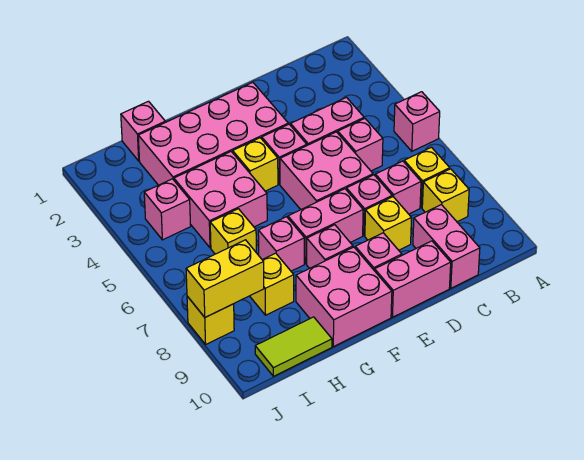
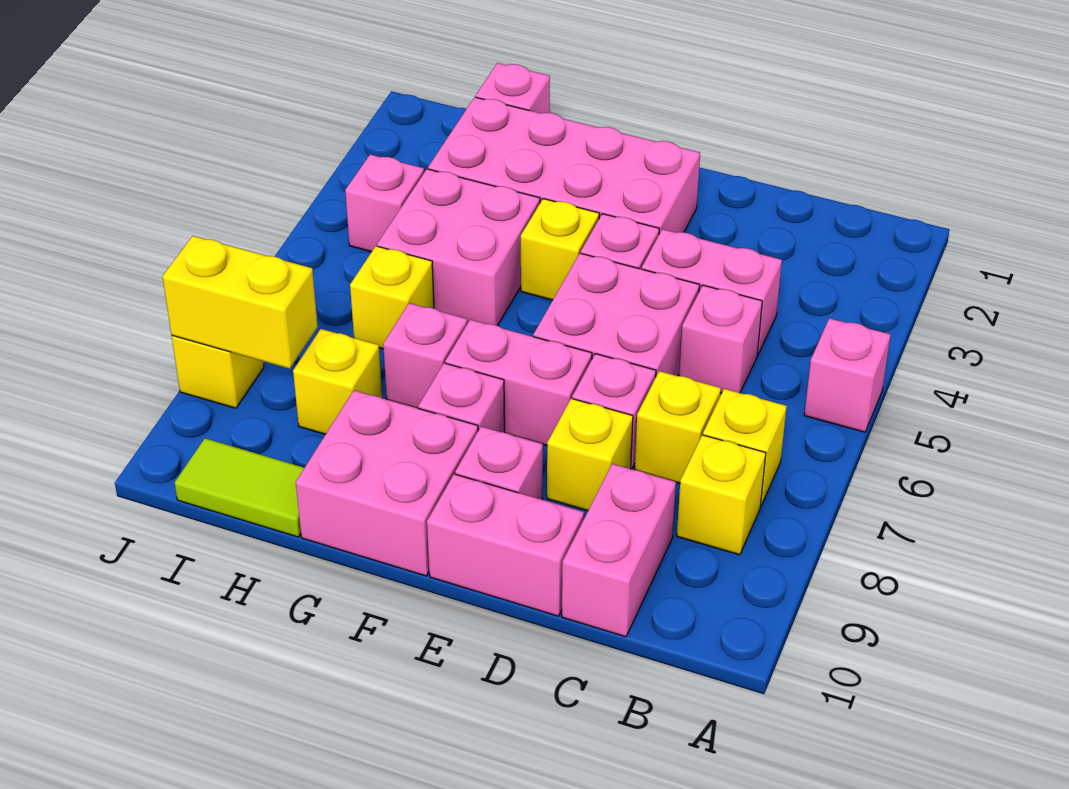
pink brick C7 level 1 -> yellow brick C7 level 1

